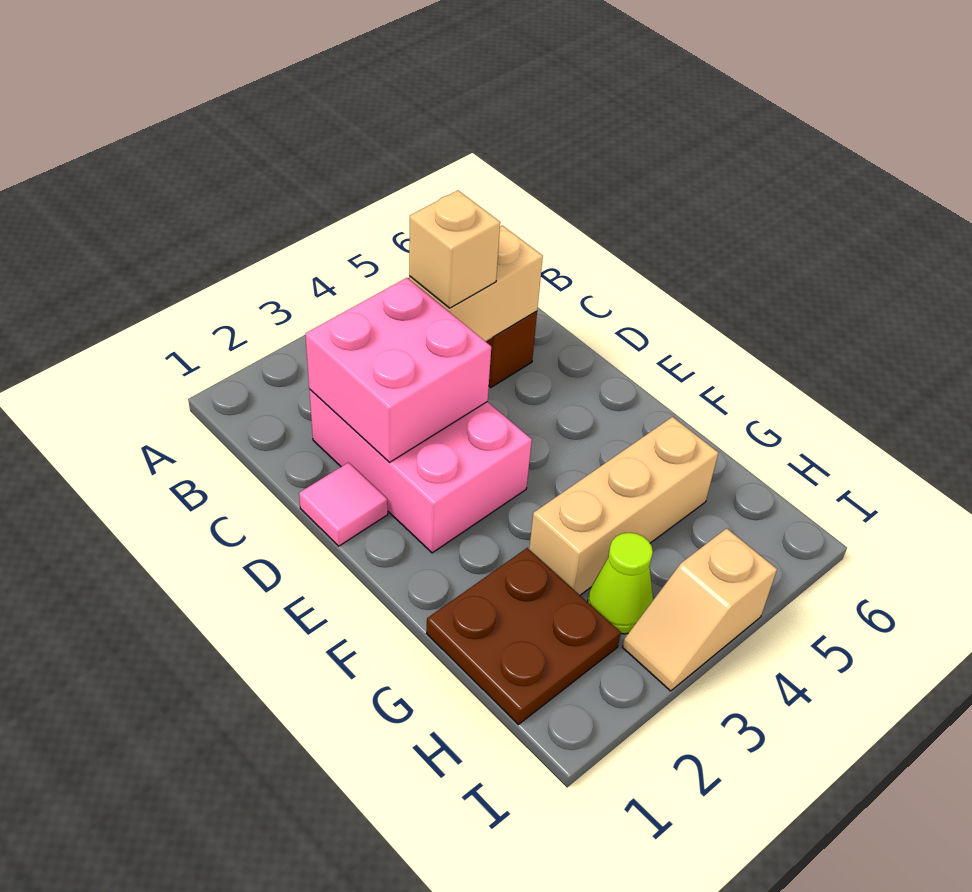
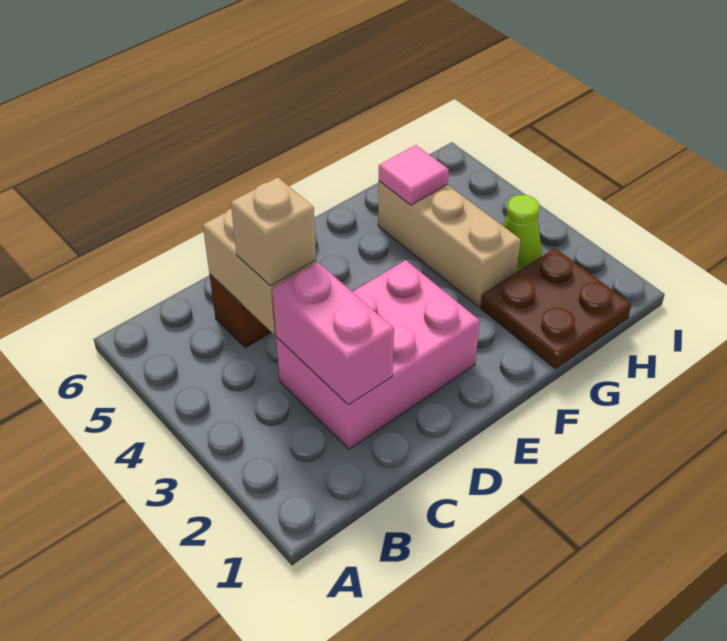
pink brick C2:D3 level 2 -> pink brick C2:C3 level 2
pink tile D1 level 1 -> pink tile G5 level 2
tan slope I3:I4 level 1 top 4 -> none

